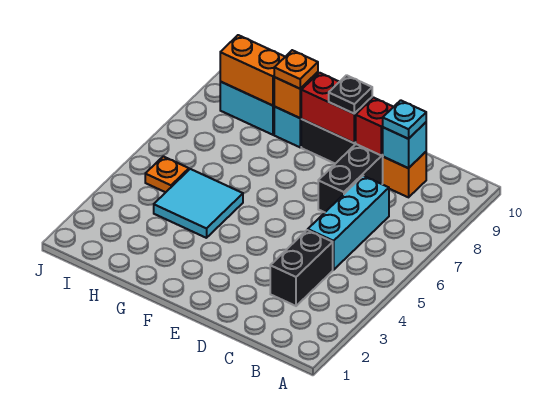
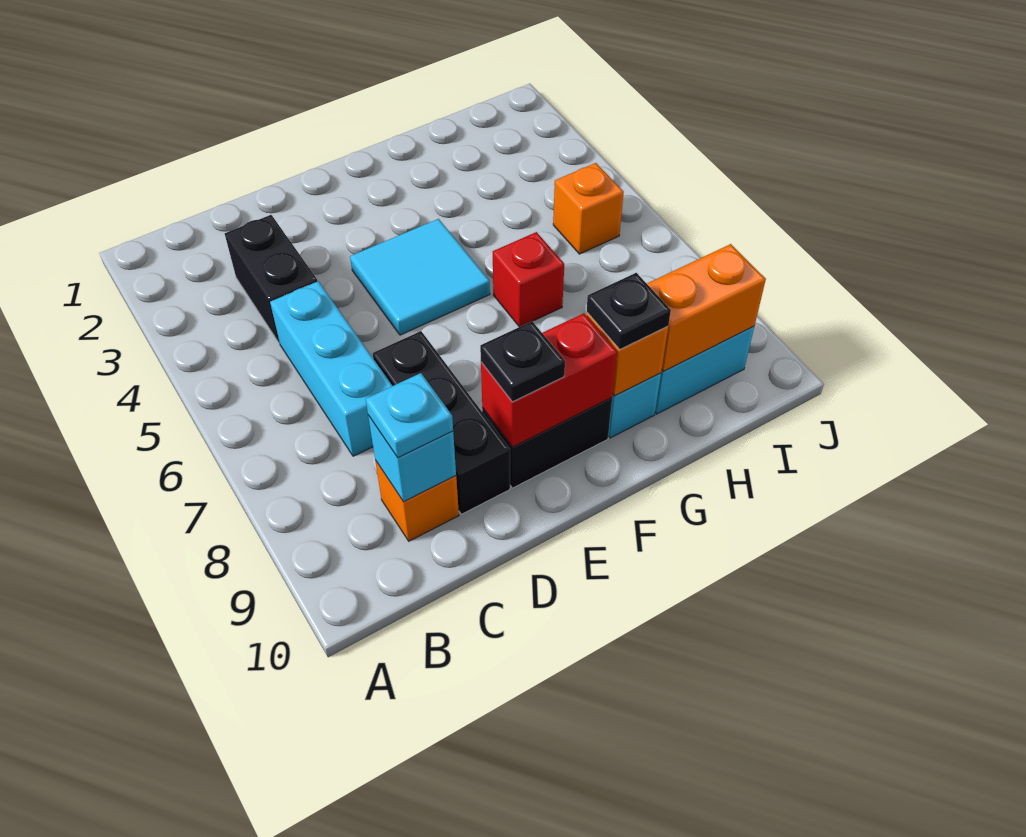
red brick D9 level 2 -> red brick G6 level 1
cyan tile G4:H5 level 1 -> cyan tile E4:F5 level 1
orange plate G9 level 3 -> black plate G9 level 3
orange plate I5 level 1 -> orange brick I5 level 1

